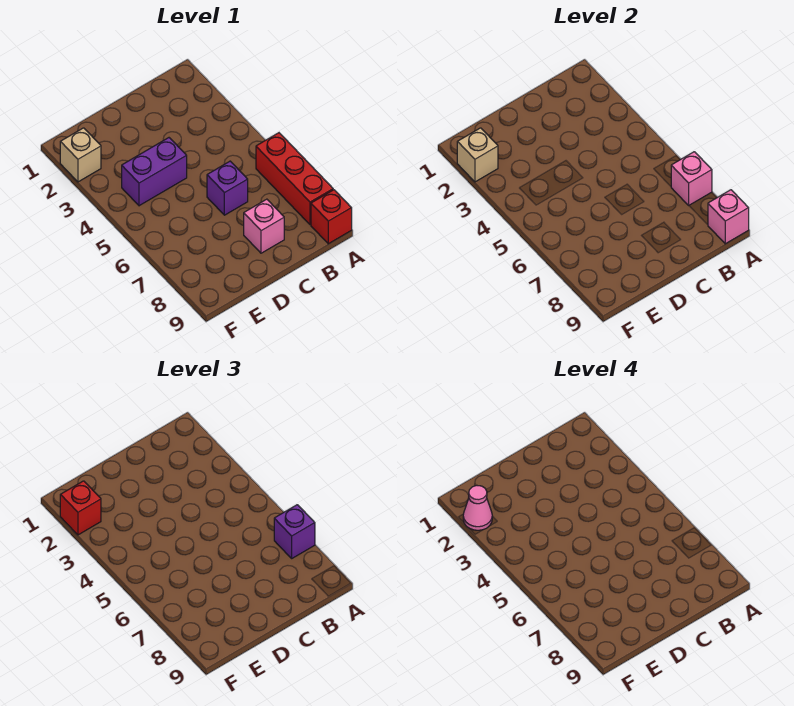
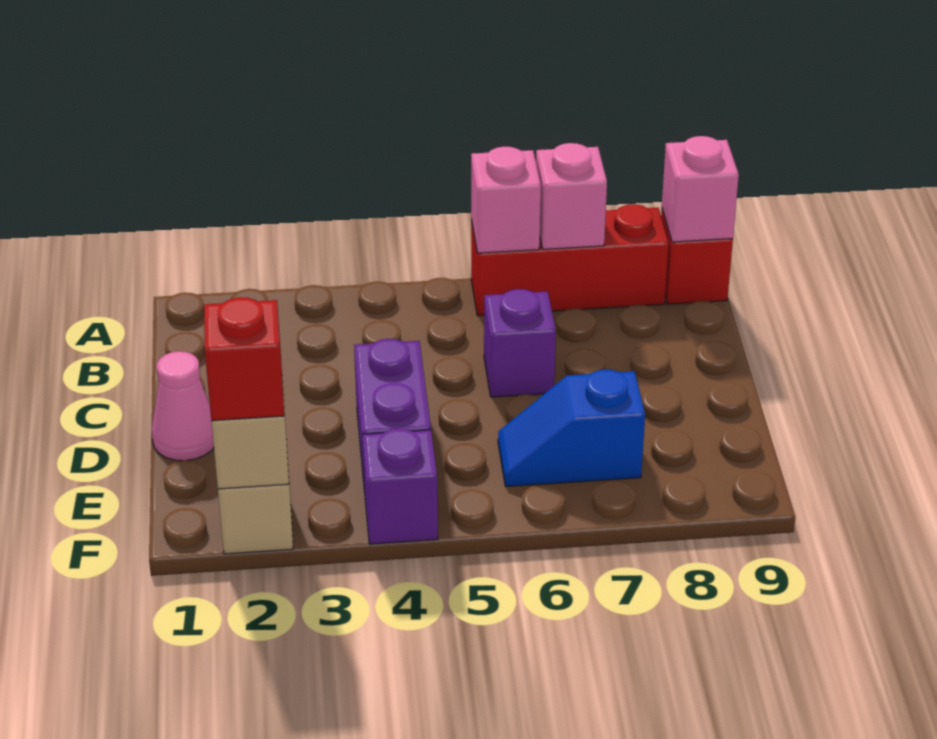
purple brick A7 level 3 -> purple brick F4 level 1
pink brick C8 level 1 -> pink brick A6 level 2
none -> blue slope E6:E7 level 1 top 7
pink cone F2 level 4 -> pink cone D1 level 1

